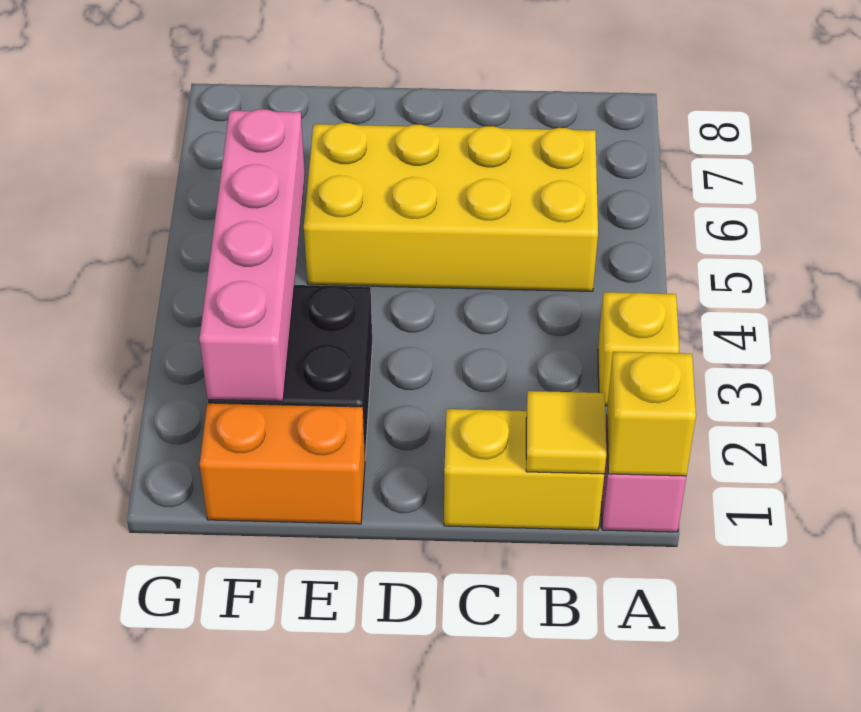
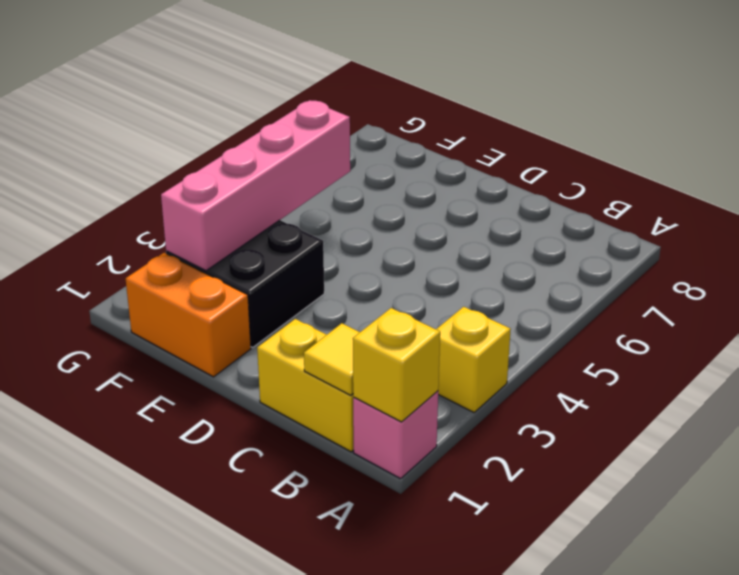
yellow brick B5:E6 level 1 -> none

